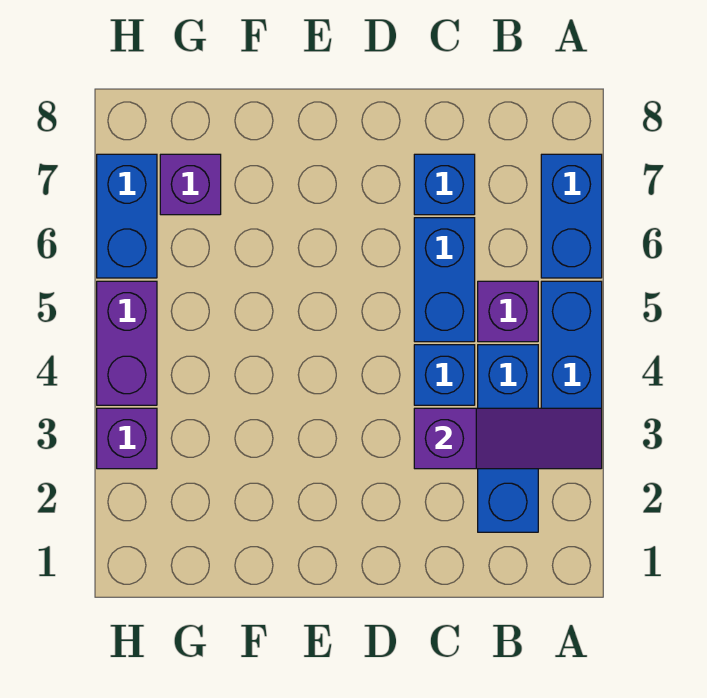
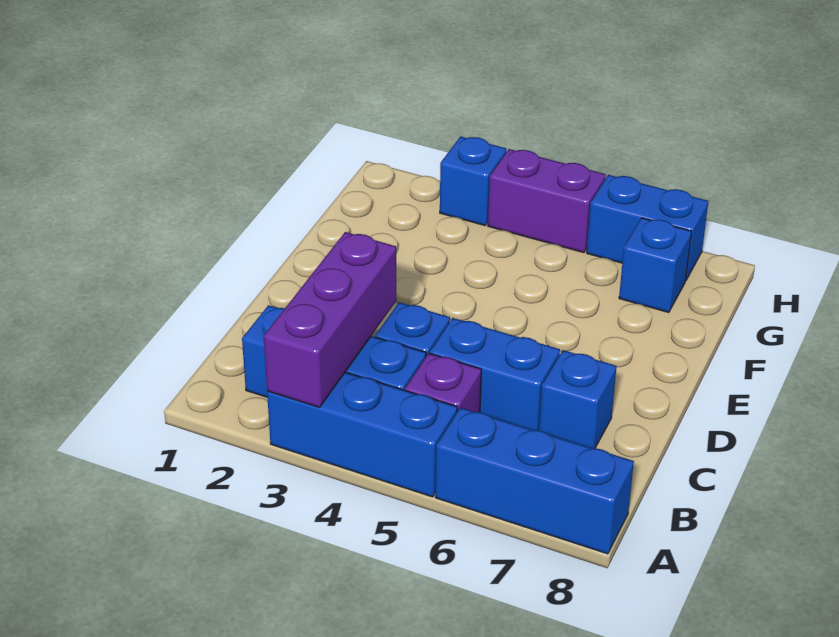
purple slope A3:C3 level 2 top C -> purple brick A3:C3 level 2
blue brick A6:A7 level 1 -> blue brick A6:A8 level 1
purple brick G7 level 1 -> blue brick G7 level 1
purple brick H3 level 1 -> blue brick H3 level 1

